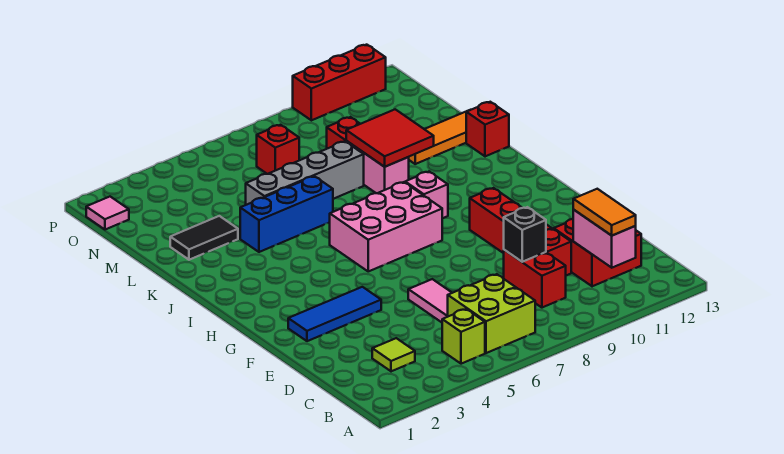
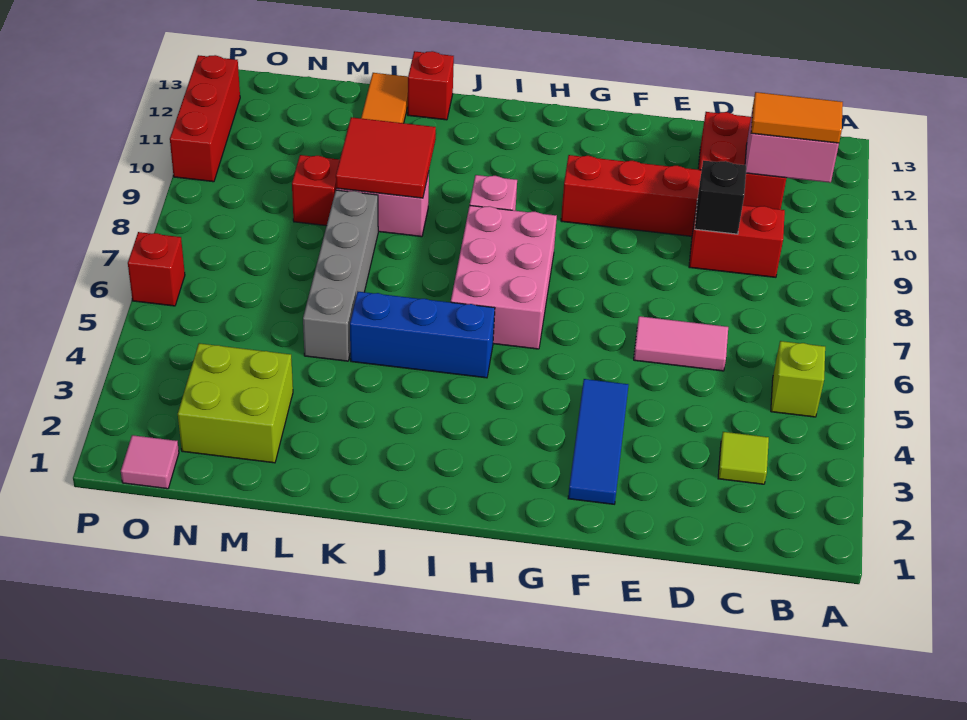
lime brick B6:C7 level 1 -> lime brick M2:N3 level 1
blue brick K4:K6 level 1 -> blue brick I5:K5 level 1
black tile L2:L3 level 1 -> none
red brick N7 level 1 -> red brick P6 level 1

